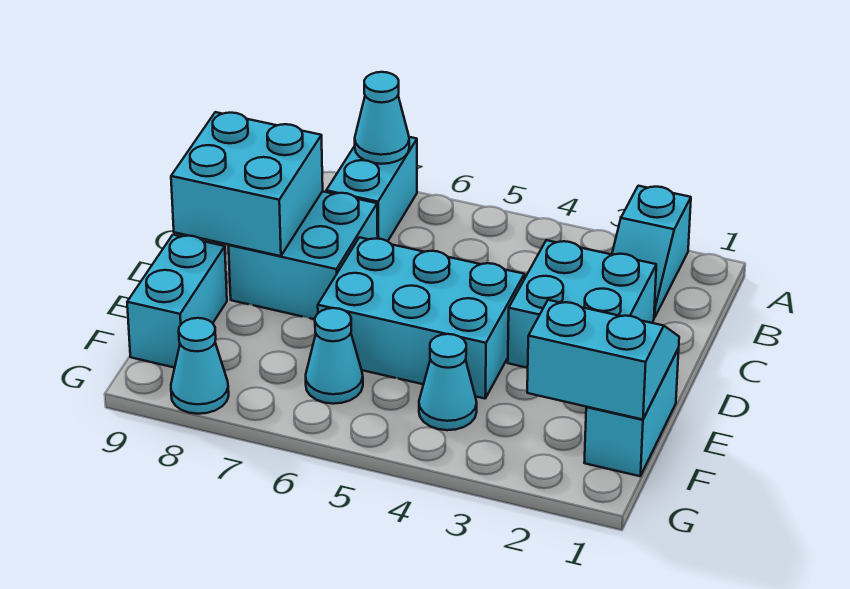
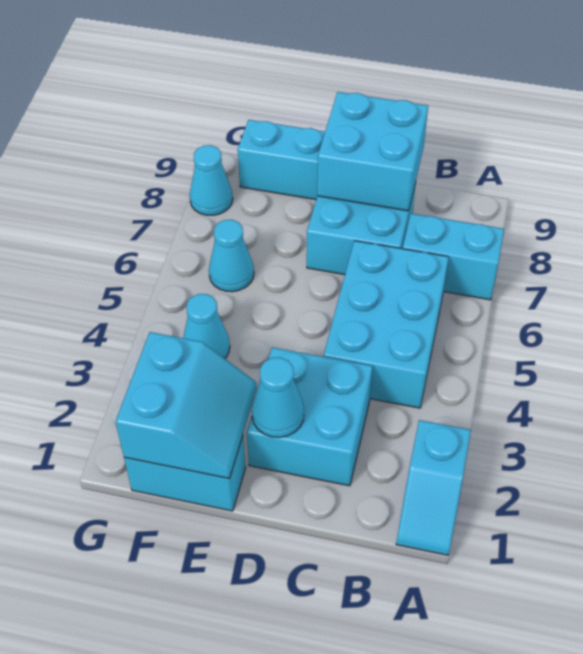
cyan slope A2:B2 level 1 top A -> cyan slope A1:A2 level 1 top 2
cyan cone A7 level 2 -> cyan cone D2 level 2
cyan brick D4:E6 level 1 -> cyan brick B4:C6 level 1

